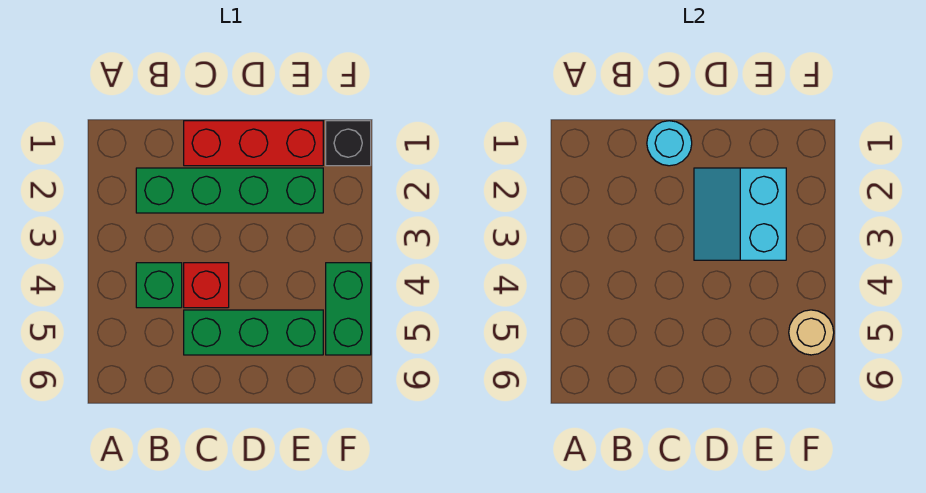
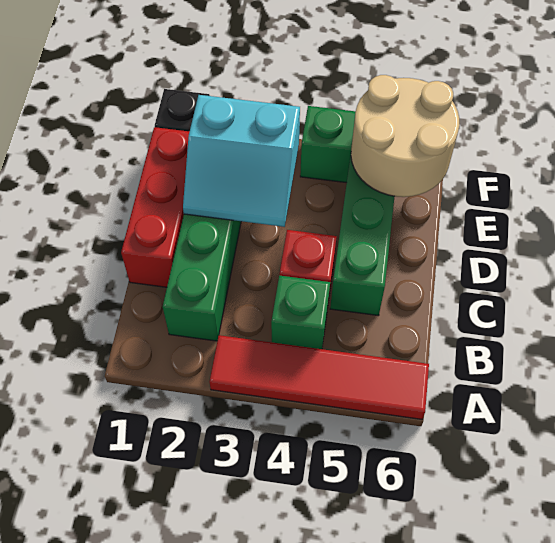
none -> red tile A3:A6 level 1
cyan round brick C1 level 2 -> none
tan round brick F5 level 2 -> tan round brick E5:F6 level 2

